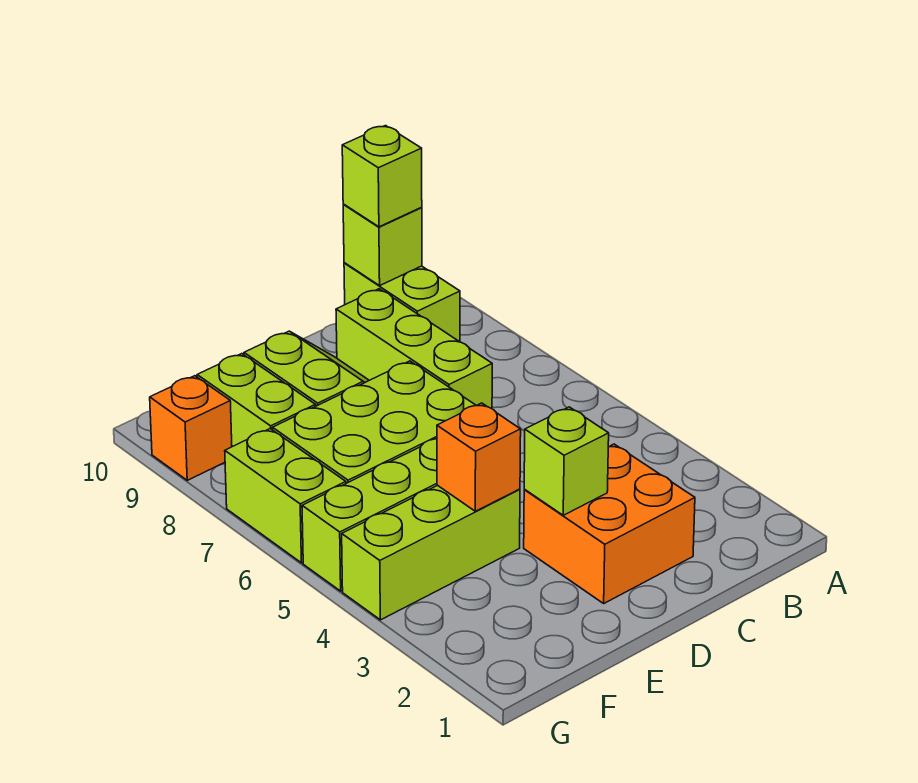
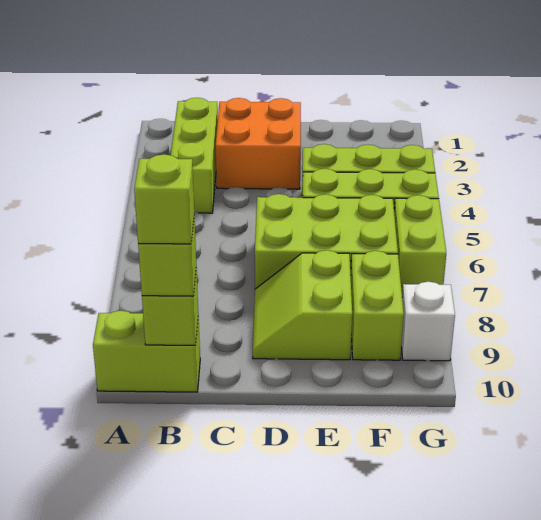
lime brick B9:B10 level 1 -> lime brick A10:B10 level 1
lime brick C7:C9 level 1 -> lime brick B2:B4 level 1
lime brick D3 level 2 -> lime brick B10 level 4
orange brick E4 level 2 -> none
orange brick G9 level 1 -> white brick G9 level 1

